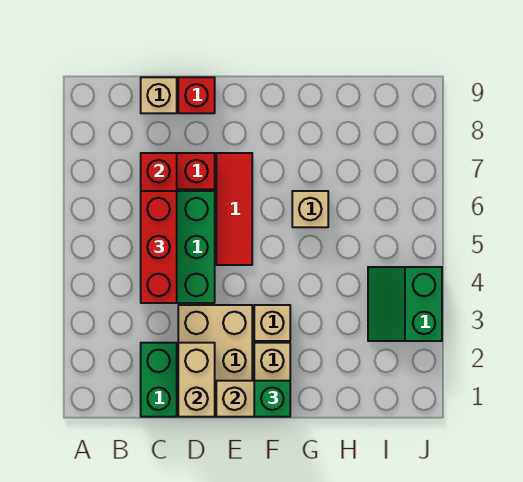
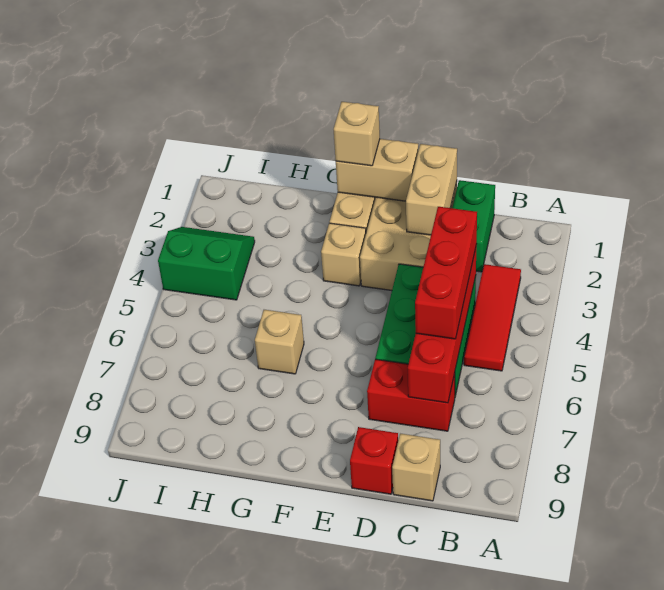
red tile E5:E7 level 1 -> red tile B3:B5 level 1
green brick F1 level 3 -> tan brick F1 level 3
green slope I3:J4 level 1 top J -> green slope I3:J4 level 1 top 4

